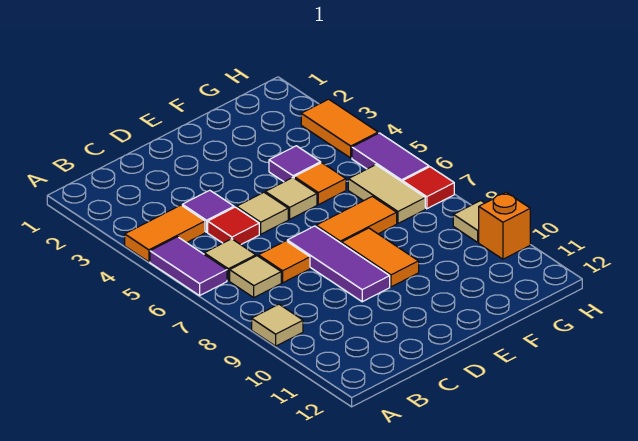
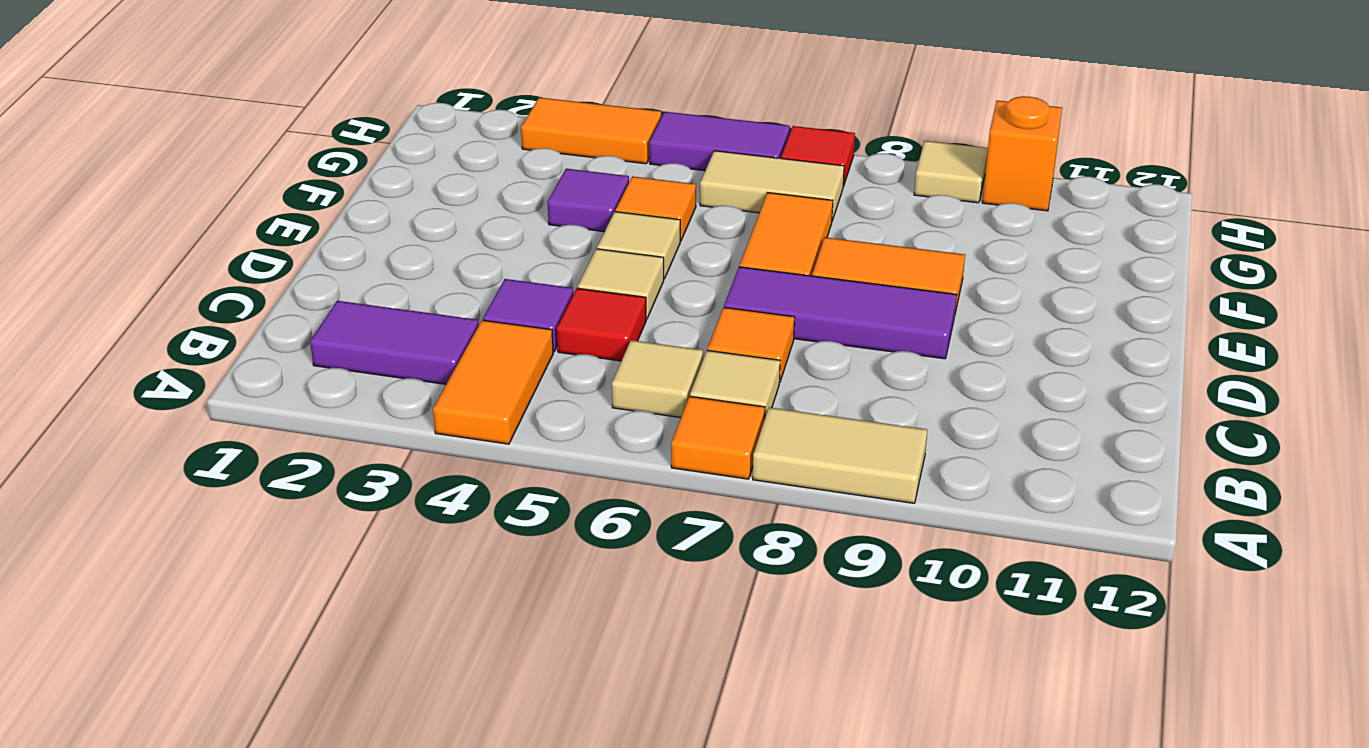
purple tile A5:A6 level 1 -> purple tile B2:B3 level 1
none -> orange tile A7 level 1
tan tile A9 level 1 -> tan tile A8:A9 level 1

